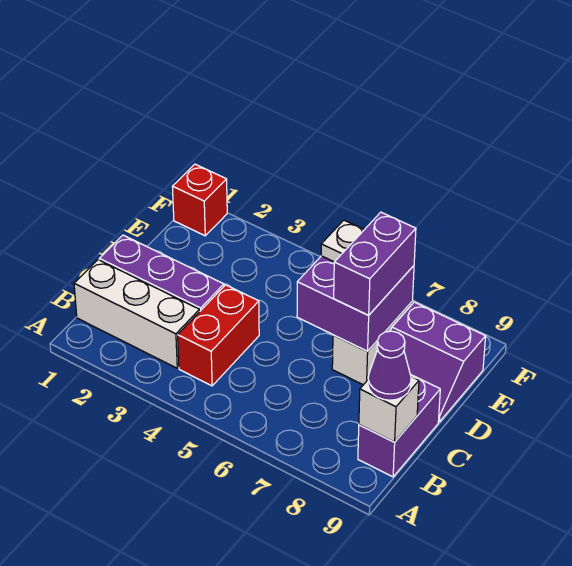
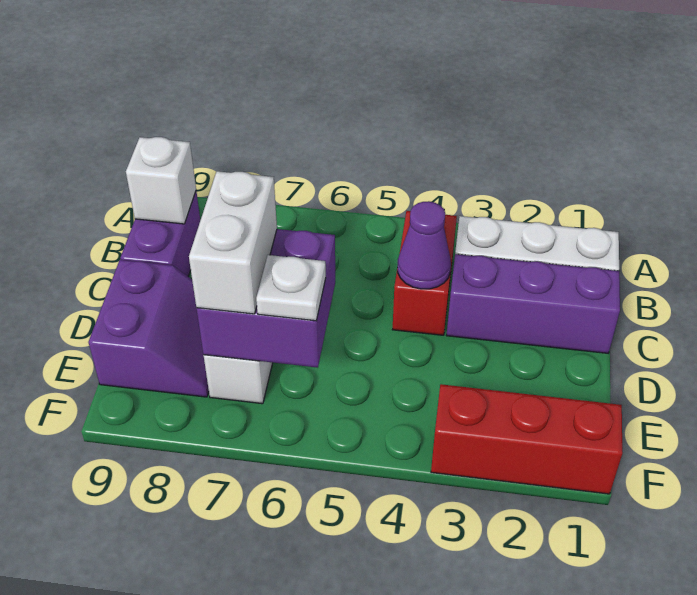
purple cone B9 level 3 -> purple cone C4 level 2
purple brick D7:E7 level 3 -> white brick D7:E7 level 3
purple slope D8:E9 level 1 top E -> purple slope D8:E9 level 1 top 9
red brick F1 level 1 -> red brick F1:F3 level 1

